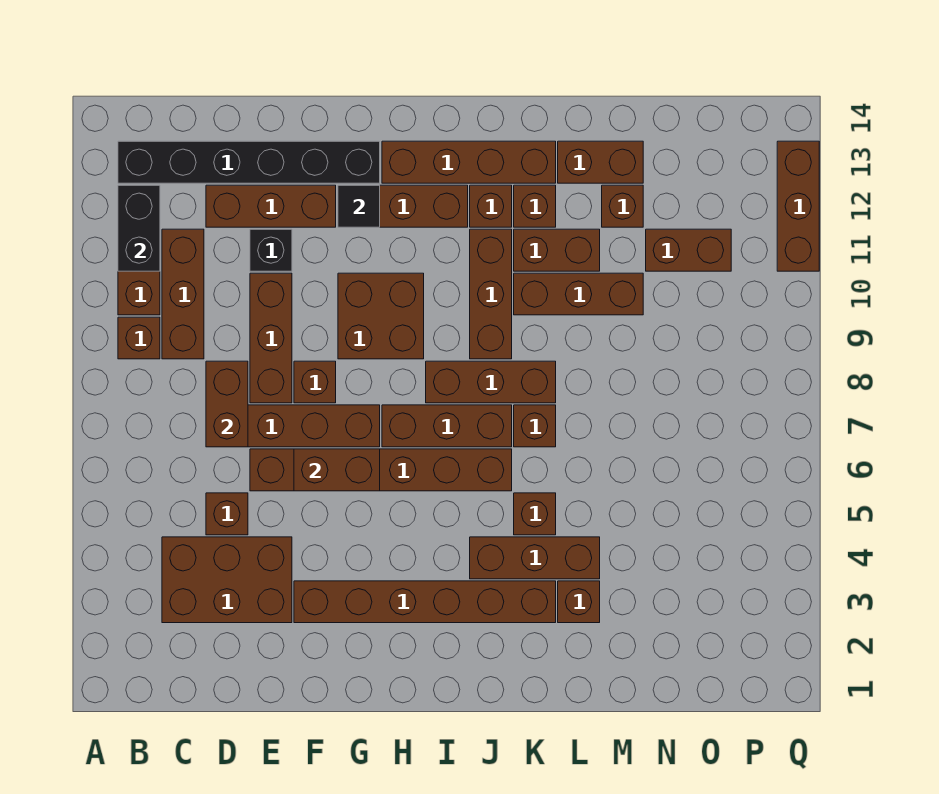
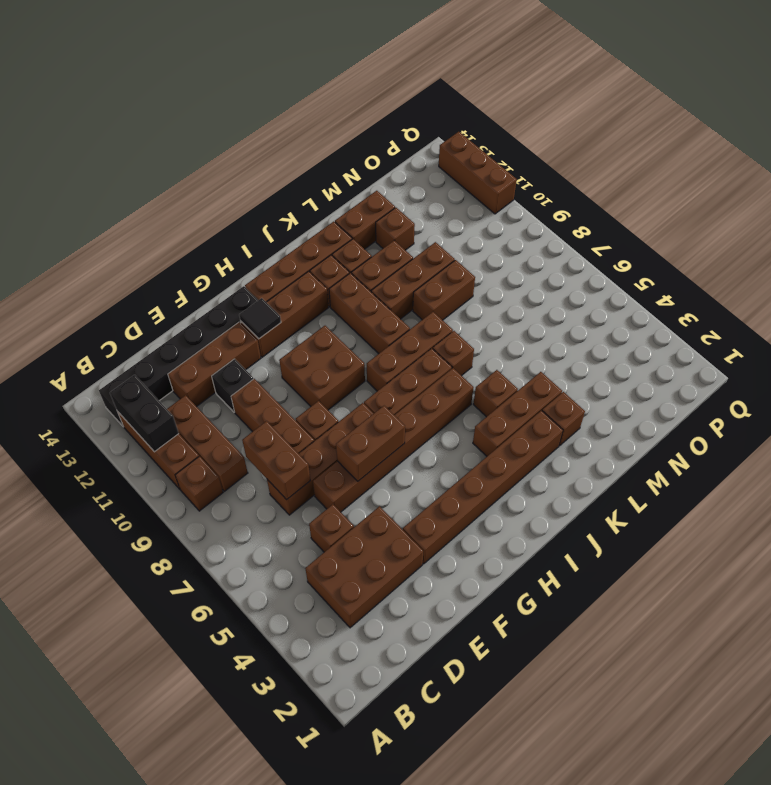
brown brick N11:O11 level 1 -> brown brick L9:M9 level 1

